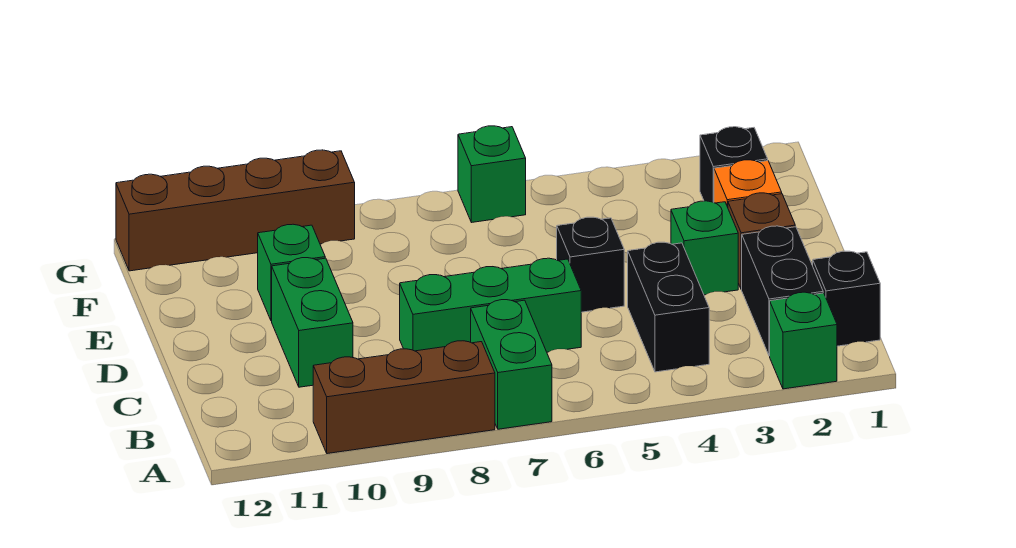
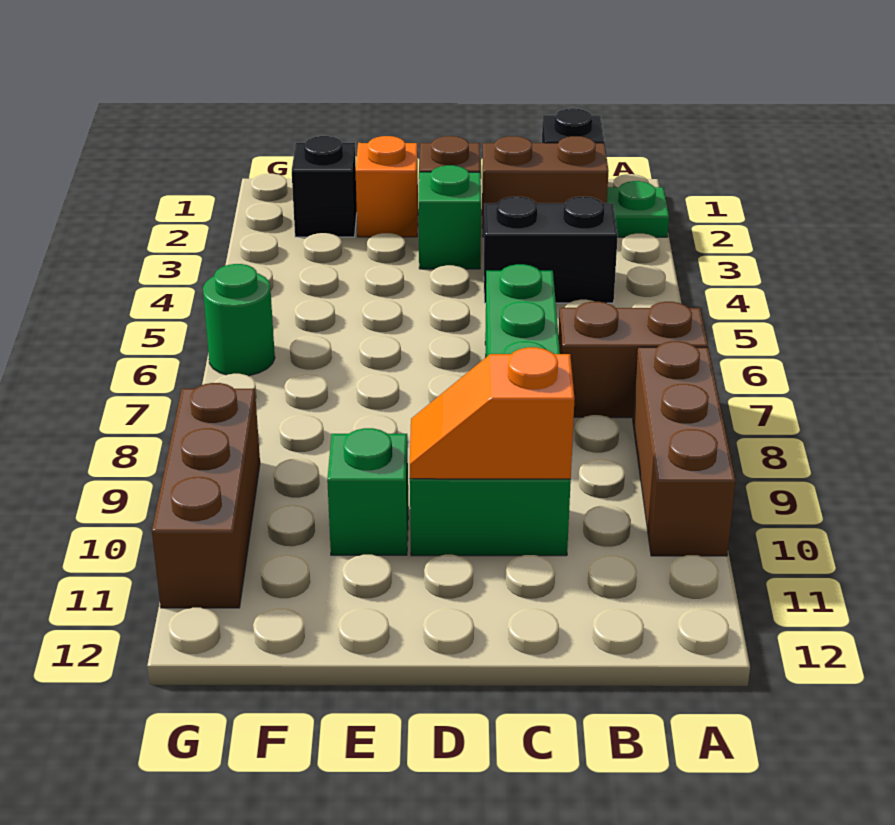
green brick A2 level 1 -> green plate A2 level 1
green brick A7:B7 level 1 -> brown brick A7:B7 level 1
black brick B2:C2 level 1 -> brown brick B2:C2 level 1
none -> orange slope C10:D10 level 2 top C
black brick D5 level 1 -> none
green brick G6 level 1 -> green round brick G6 level 1
brown brick G9:G12 level 1 -> brown brick G9:G11 level 1

